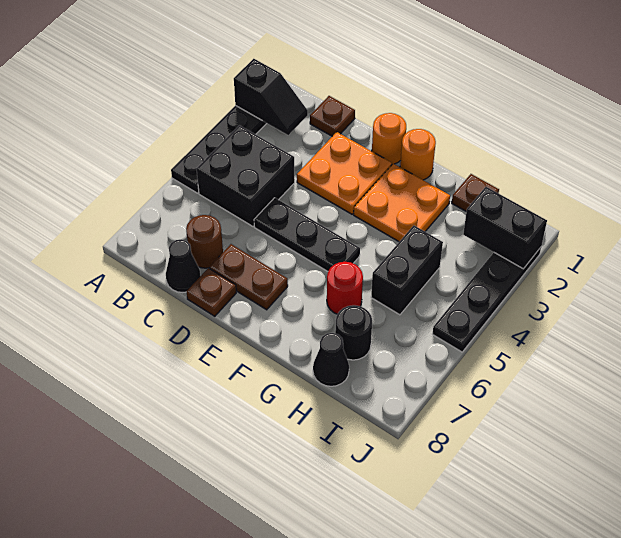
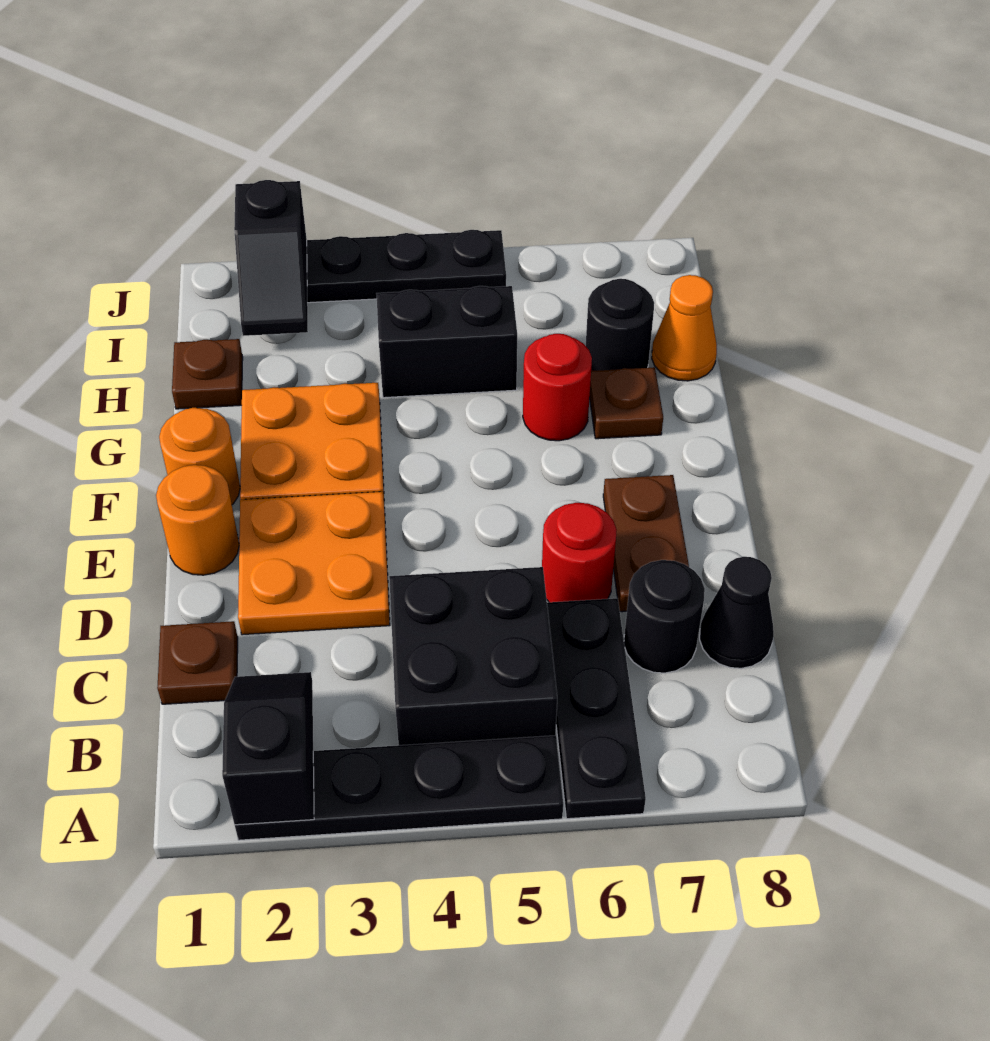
brown round brick C7 level 1 -> black round brick C7 level 1
black plate D5:F5 level 1 -> black plate A6:C6 level 1
none -> red round brick D6 level 1
brown plate D8 level 1 -> brown plate G7 level 1
black cone H8 level 1 -> orange cone H8 level 1
black brick I2:J2 level 2 -> black slope I2:J2 level 2 top J

